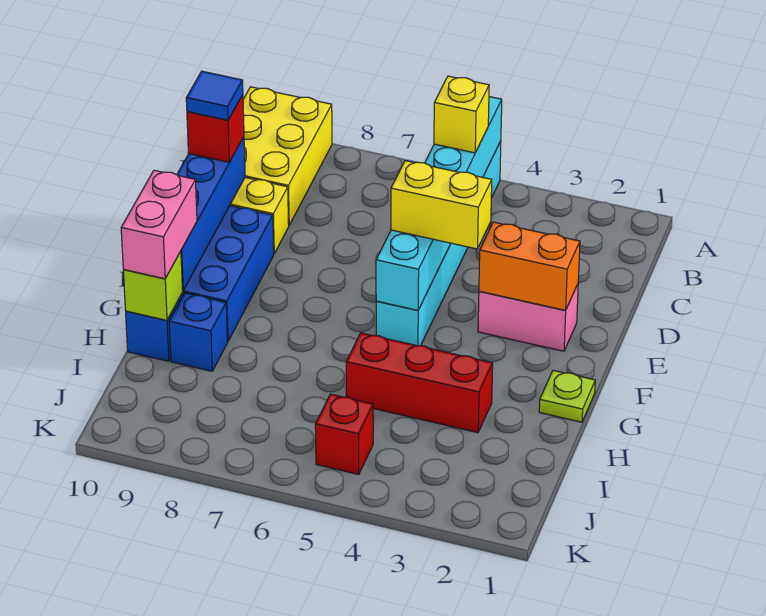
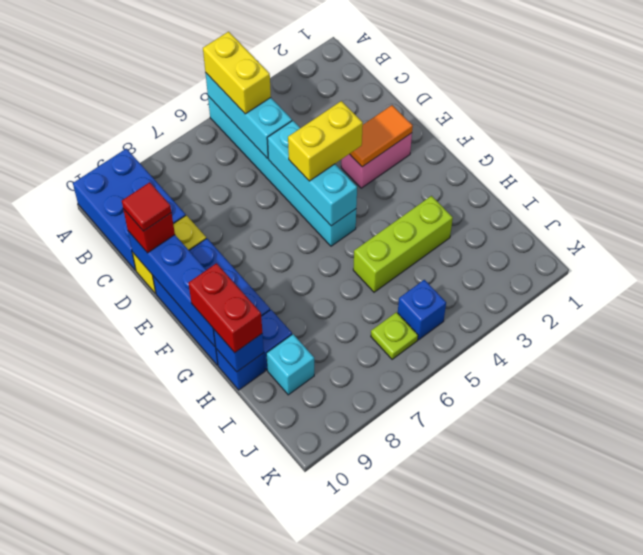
yellow brick A9:C10 level 1 -> blue brick A9:C10 level 1
yellow brick B5 level 3 -> yellow brick A5:B5 level 3
blue tile D10 level 4 -> red tile D10 level 4
orange brick E2:E3 level 2 -> orange tile E2:E3 level 2
lime plate G1 level 1 -> lime plate J6 level 1
pink brick G10:H10 level 3 -> red brick G10:H10 level 3
red brick H3:H5 level 1 -> lime brick H3:H5 level 1
lime brick H10 level 2 -> blue brick H10 level 2
none -> cyan brick I9 level 1
red brick J5 level 1 -> blue brick J5 level 1

